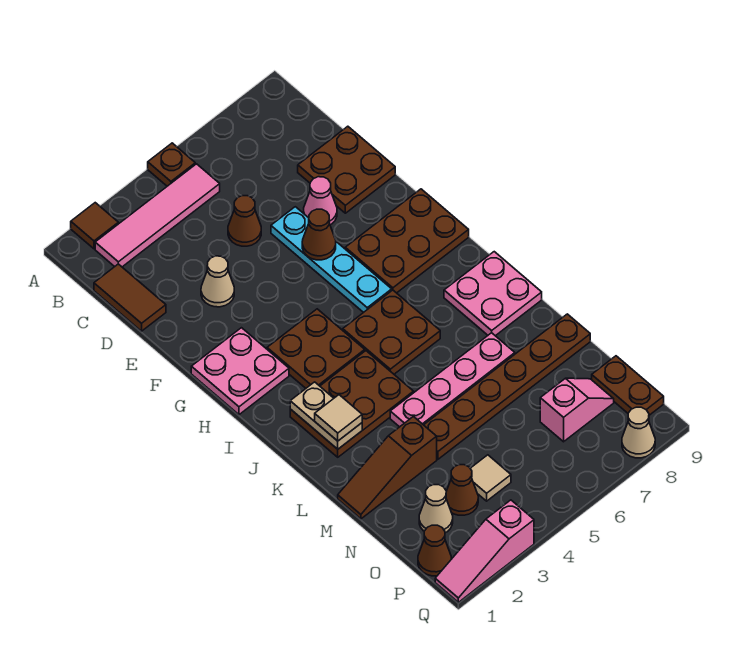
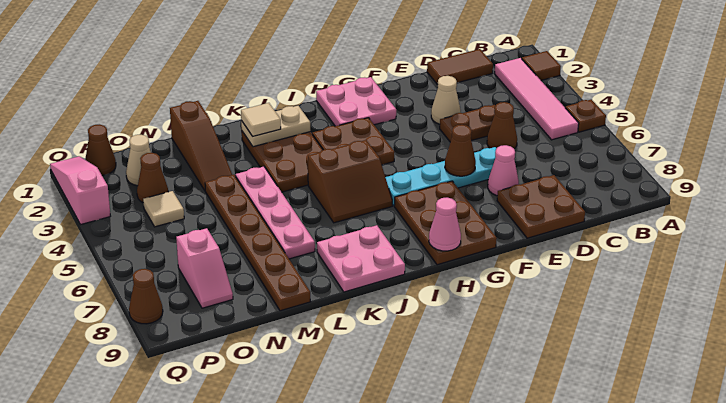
none -> pink cone H9 level 2
brown plate I5:J6 level 1 -> brown slope I5:J6 level 1 top 5
brown slope M1:M3 level 1 top 3 -> brown slope M1:M3 level 1 top 1
brown plate O9:P9 level 1 -> brown plate D4:E4 level 1
tan cone Q8 level 1 -> brown cone Q8 level 1

